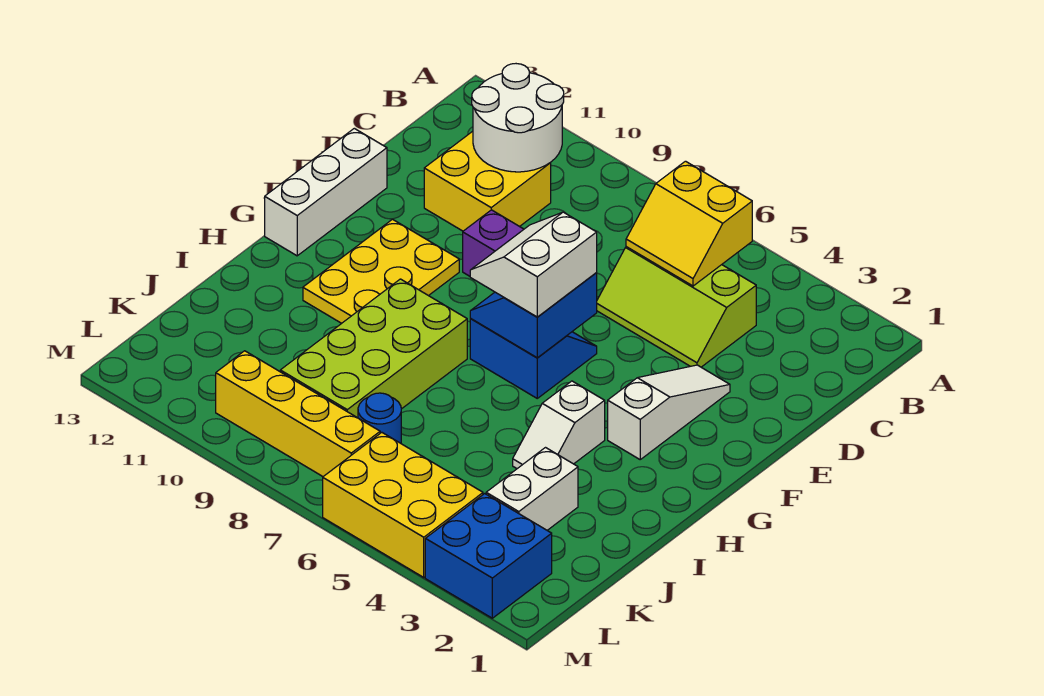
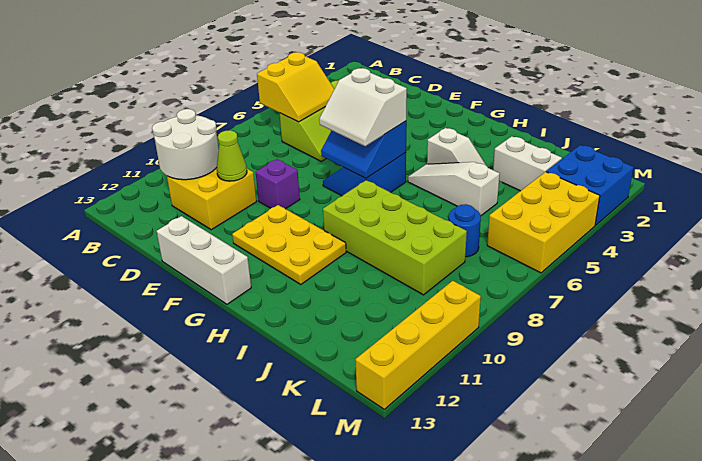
none -> lime cone D10 level 2
white slope E3:G3 level 1 top G -> white slope H5:J5 level 1 top J
yellow brick L7:L10 level 1 -> yellow brick M10:M13 level 1

